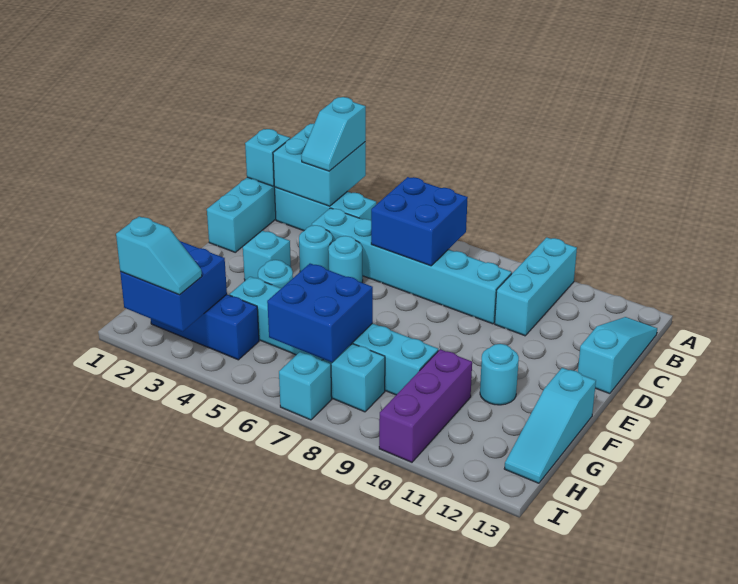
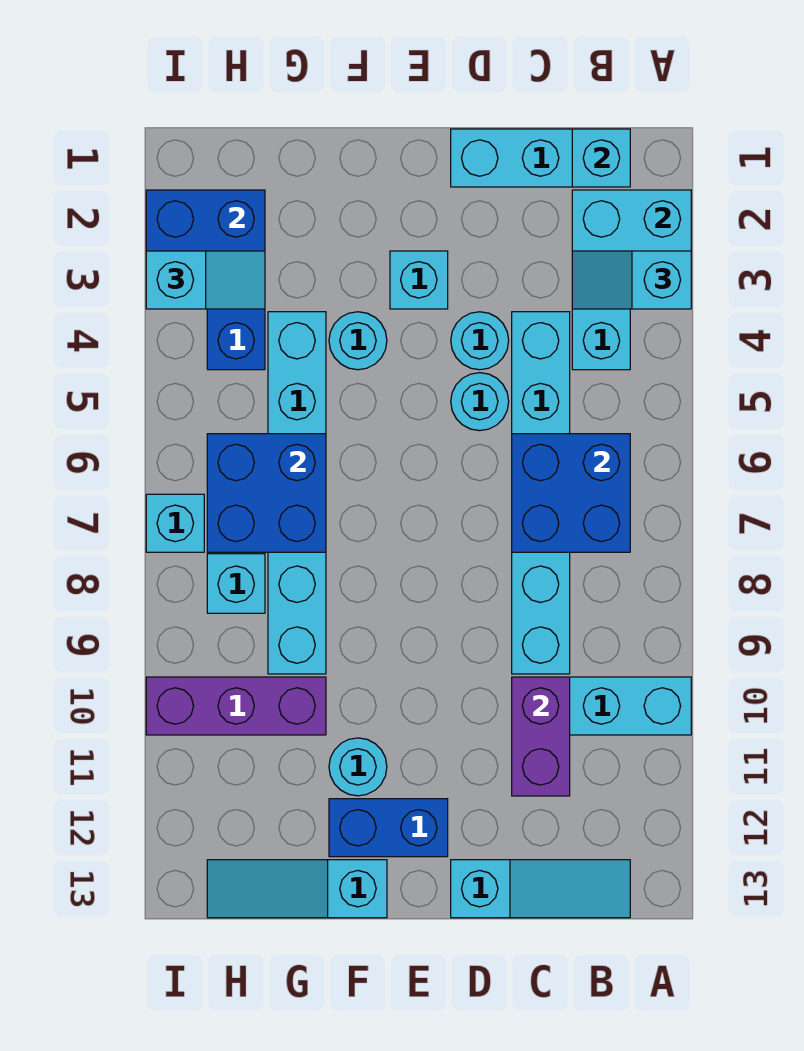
none -> purple brick C10:C11 level 2
none -> blue brick E12:F12 level 1
cyan slope I2:I3 level 3 top 2 -> cyan slope H3:I3 level 3 top I

